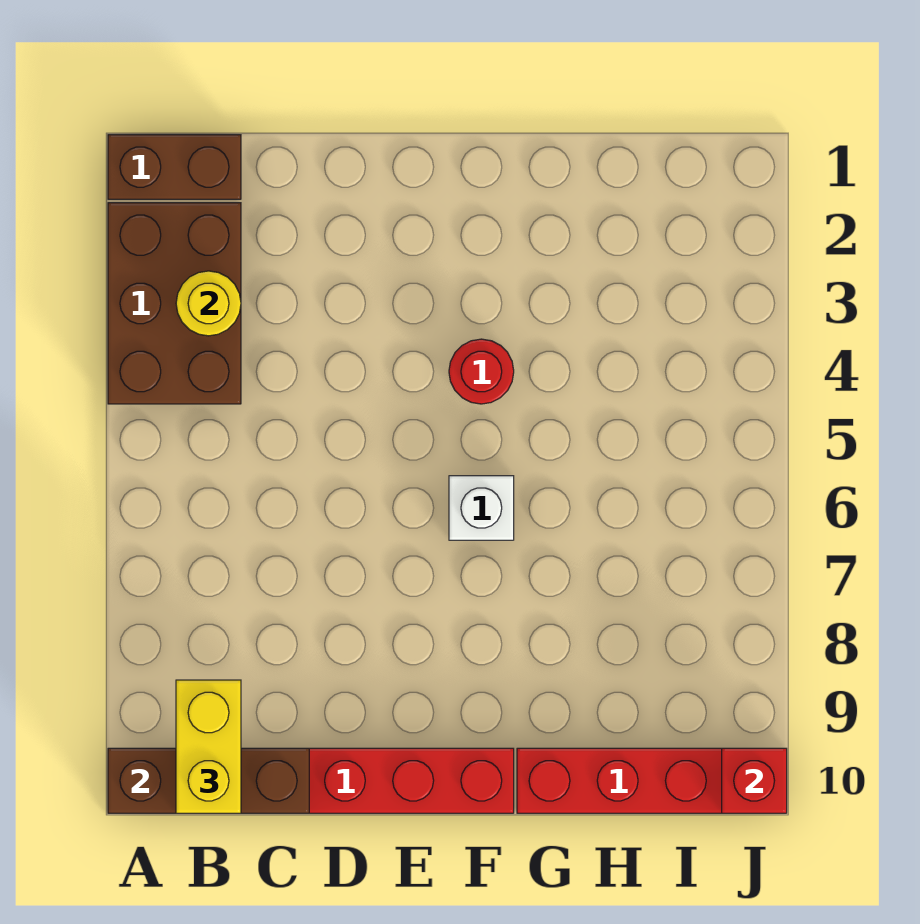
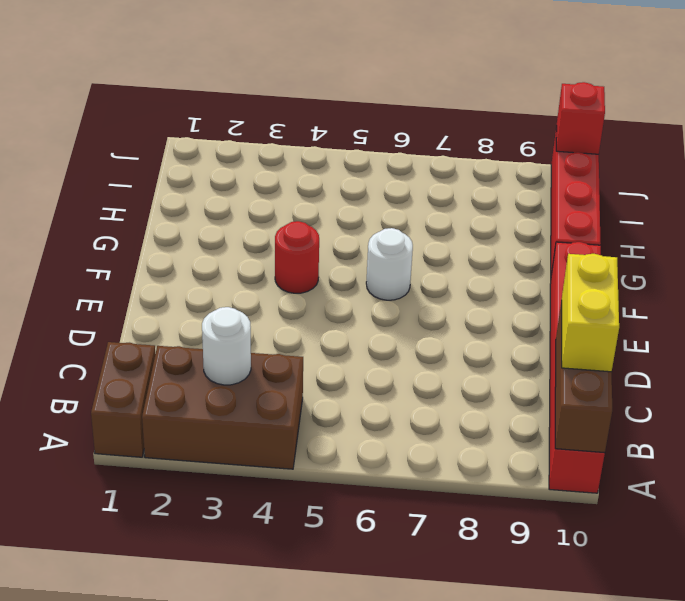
yellow round brick B3 level 2 -> white round brick B3 level 2
yellow brick B9:B10 level 3 -> yellow brick B10:C10 level 3
white brick F6 level 1 -> white round brick F6 level 1

